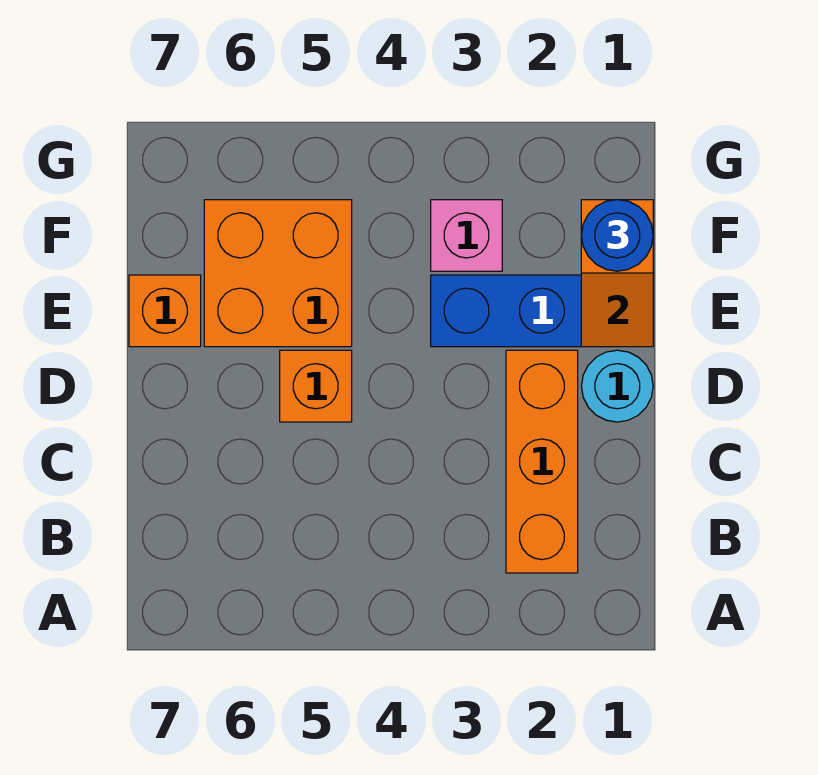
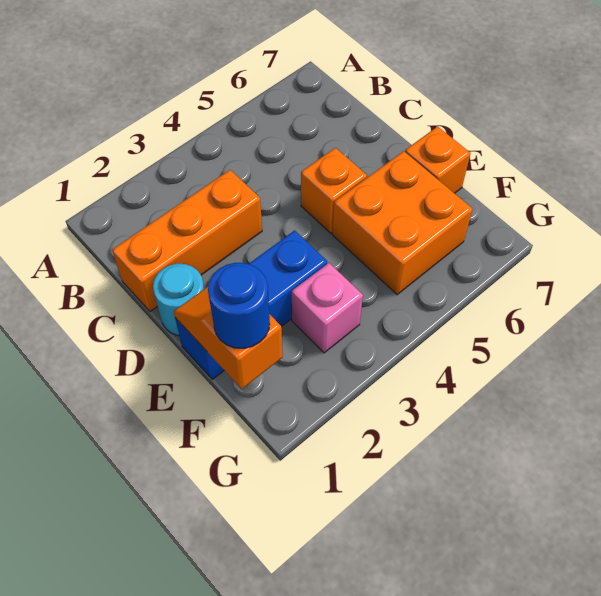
orange brick B2:D2 level 1 -> orange brick C1:C3 level 1

